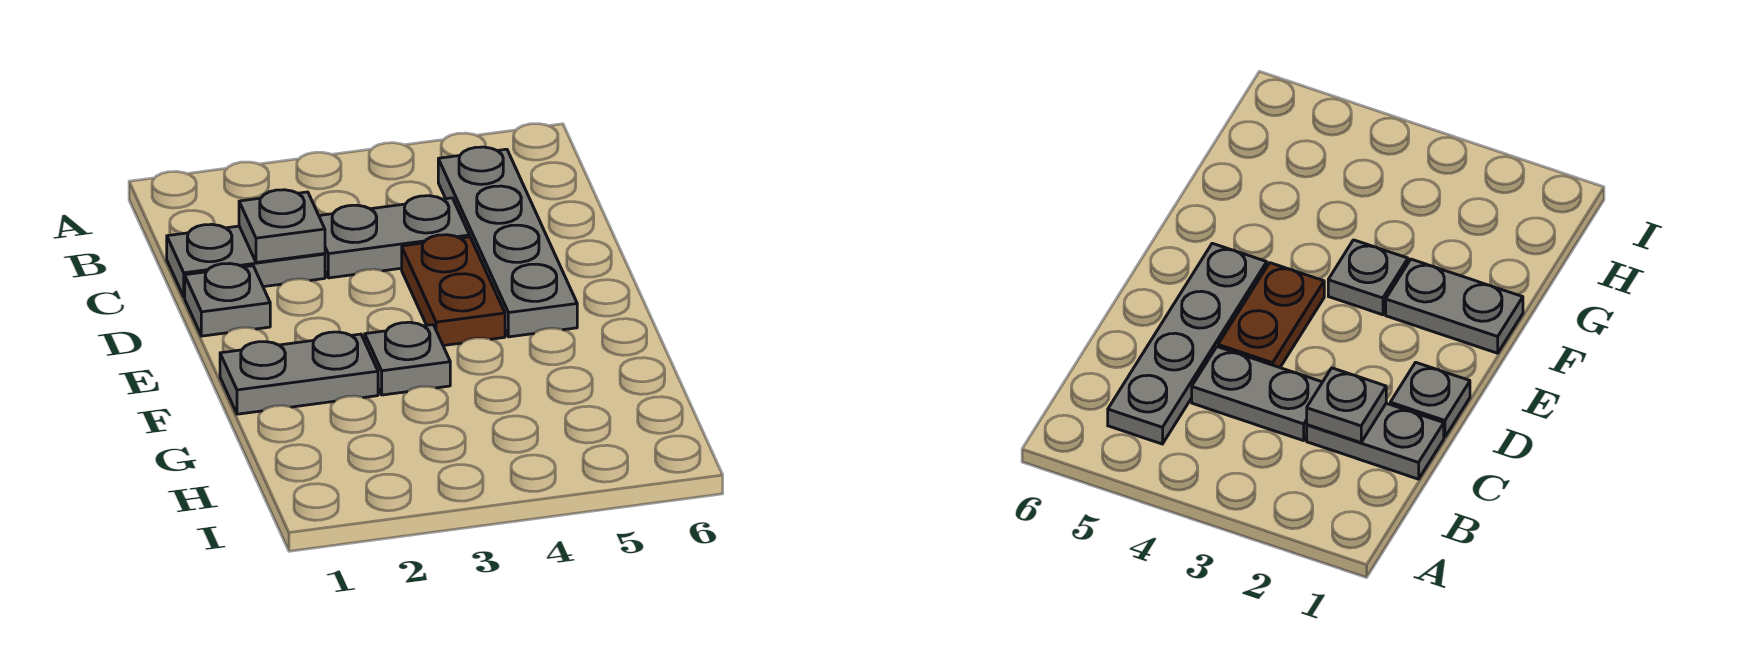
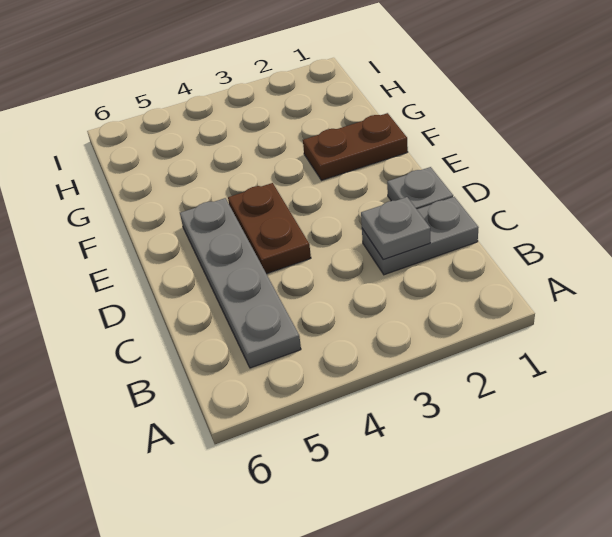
grey plate C3:C4 level 1 -> none
grey plate F1:F2 level 1 -> brown plate F1:F2 level 1
grey plate F3 level 1 -> none

